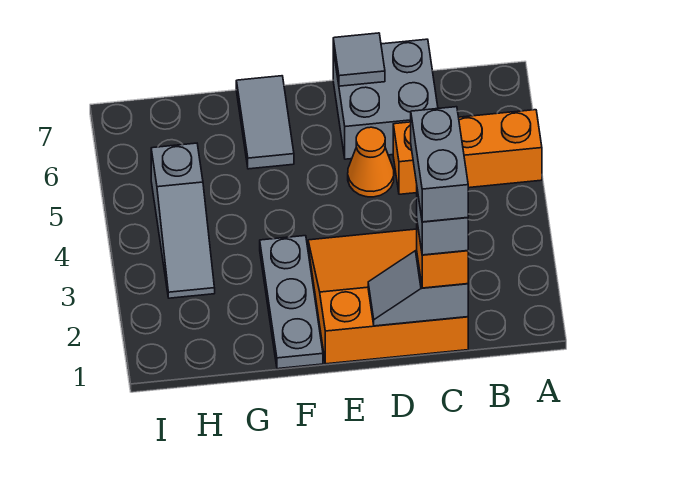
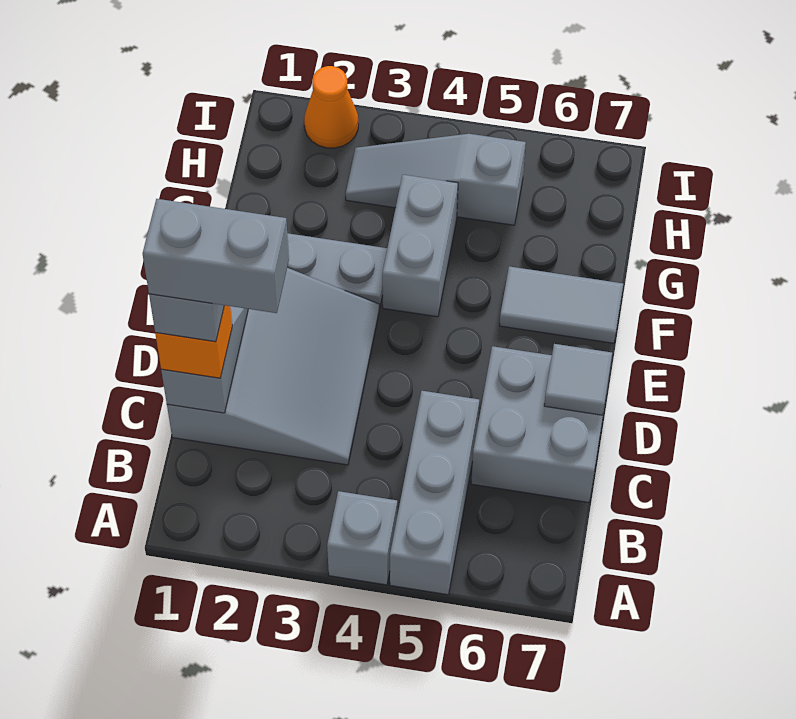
none -> grey brick A4 level 1
orange brick A5:C5 level 1 -> grey brick A5:C5 level 1
orange slope C1:E3 level 1 top 1 -> grey slope C1:E3 level 1 top 1
orange cone D5 level 1 -> orange cone I2 level 1
none -> grey brick F4:G4 level 1

